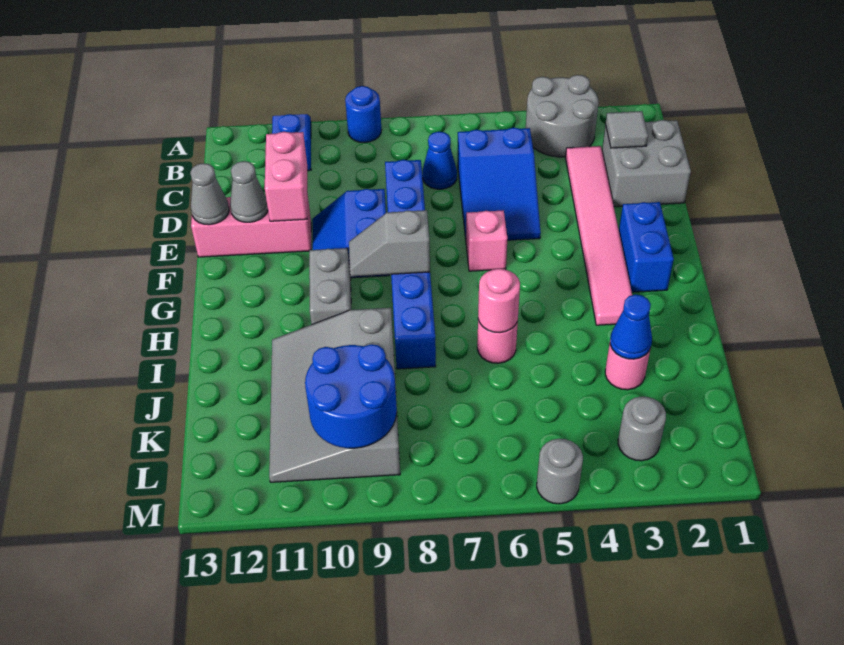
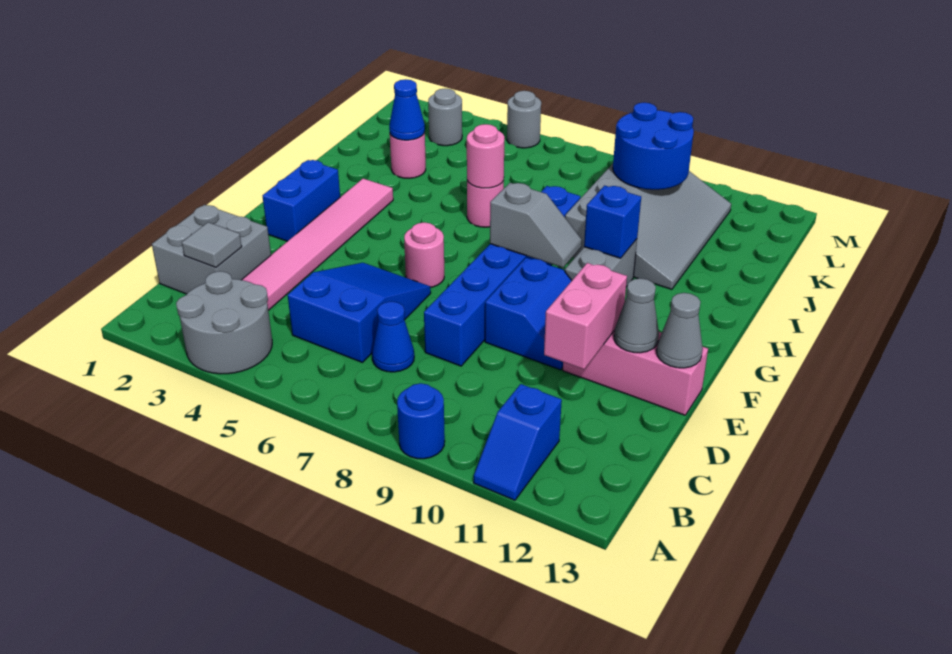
pink brick F6 level 1 -> pink round brick F6 level 1
none -> blue brick H10 level 2

